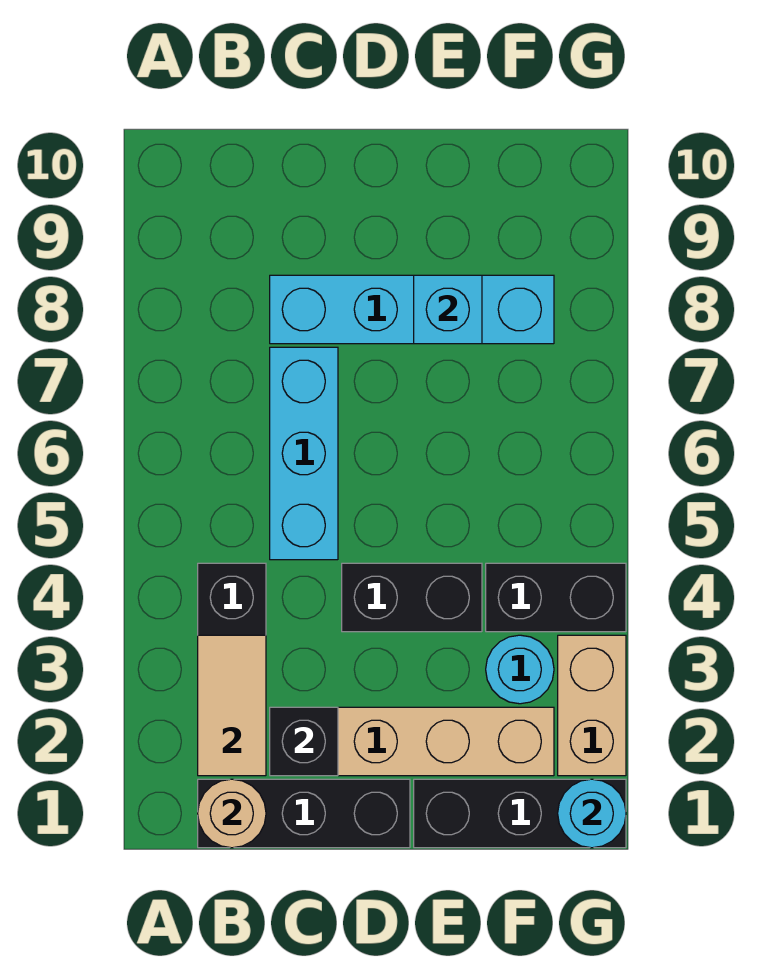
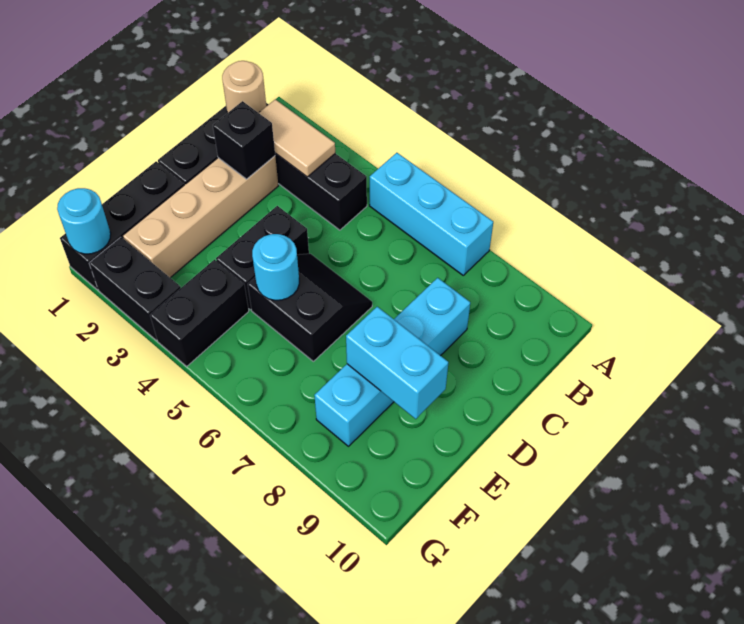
cyan brick C5:C7 level 1 -> cyan brick A5:A7 level 1
none -> black slope D5:E6 level 1 top E
cyan brick E8 level 2 -> cyan brick E8:E9 level 2
cyan round brick F3 level 1 -> cyan round brick E5 level 2
tan brick G2:G3 level 1 -> black brick G2:G3 level 1

